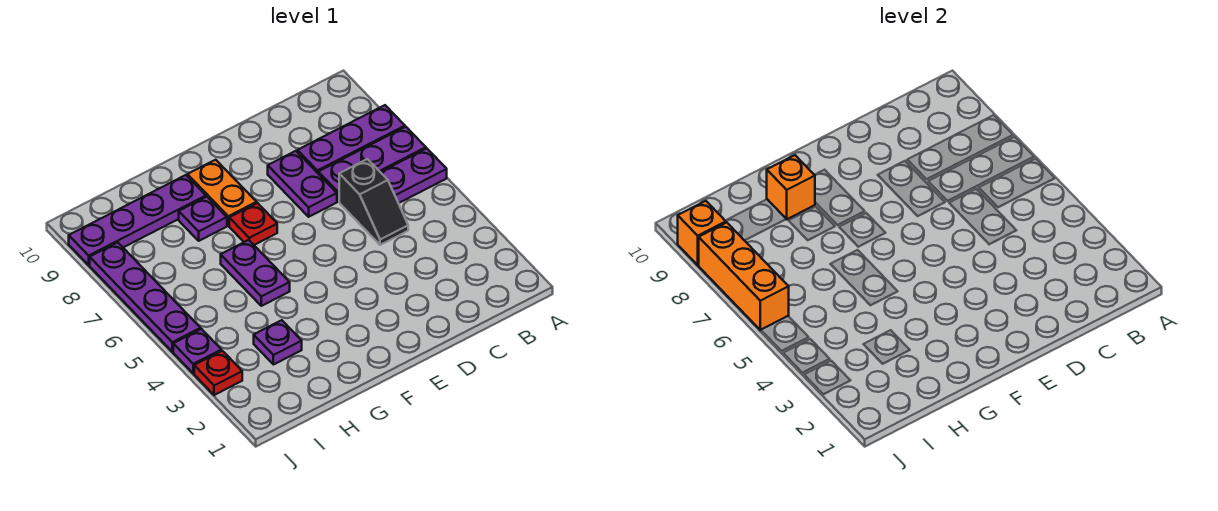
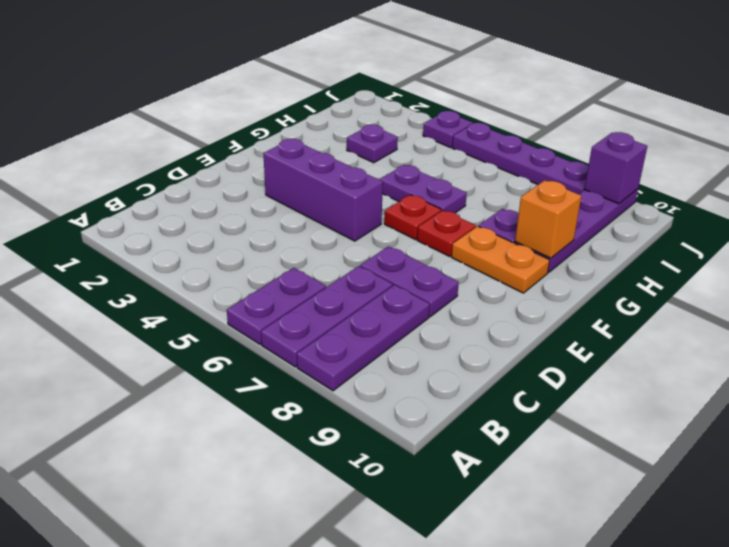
black slope C5:C6 level 1 top 6 -> none
none -> purple brick E3:E5 level 1
red plate J3 level 1 -> red plate F6 level 1
orange brick J6:J8 level 2 -> none
orange brick J9 level 2 -> purple brick J9 level 2

